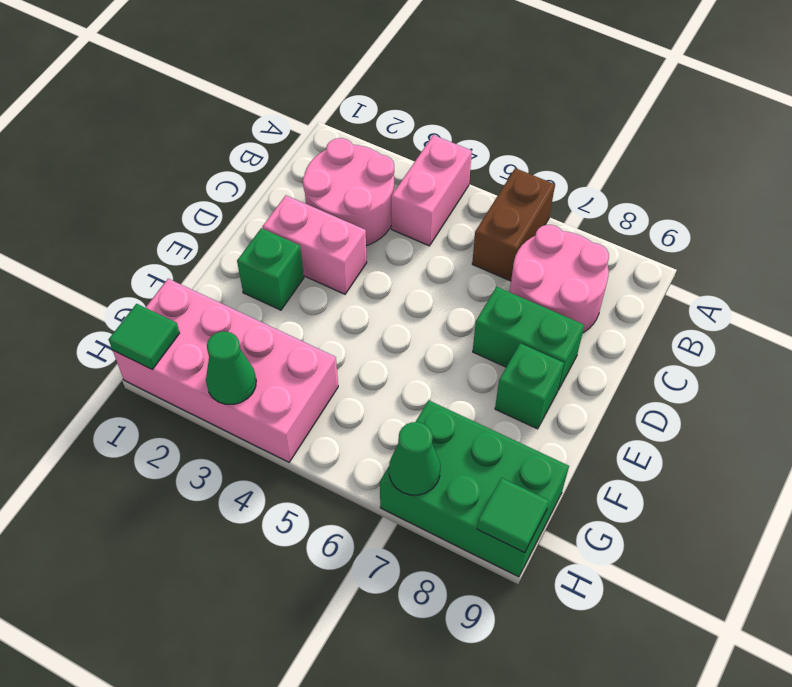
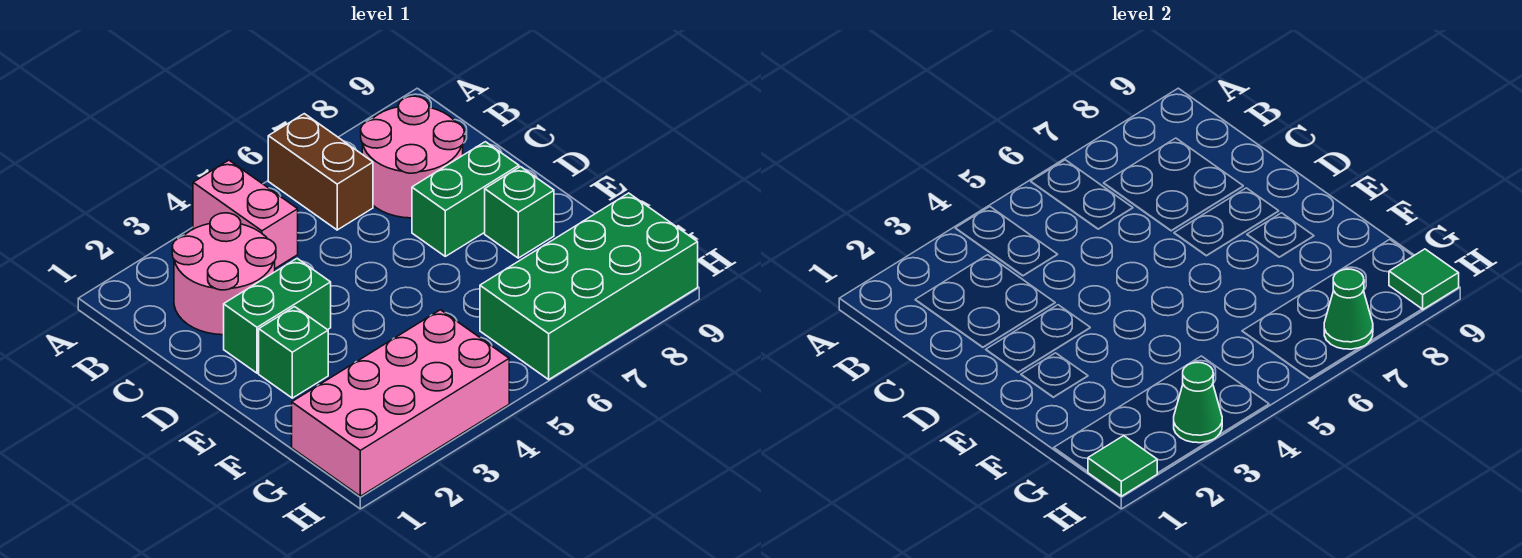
pink brick D2:D3 level 1 -> green brick D2:D3 level 1
green brick G7:H9 level 1 -> green brick G6:H9 level 1

